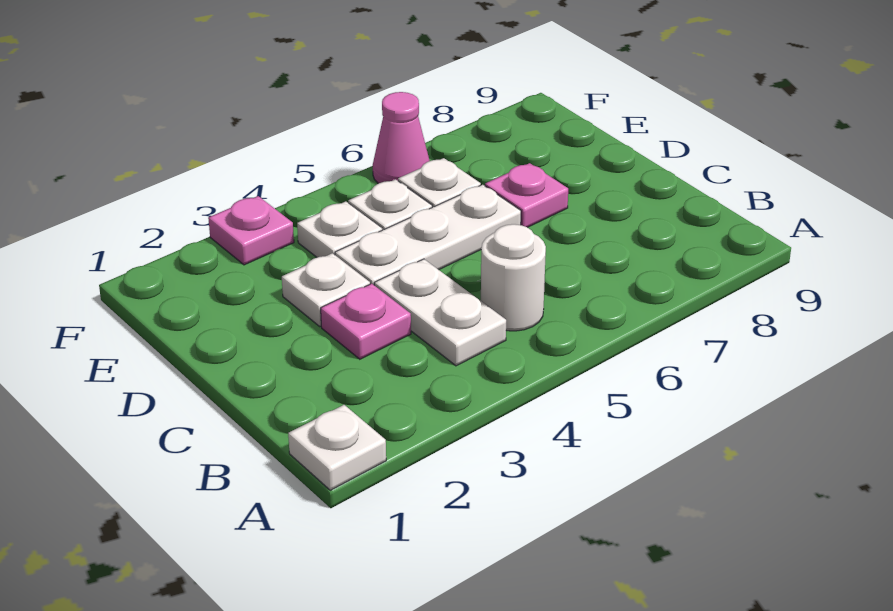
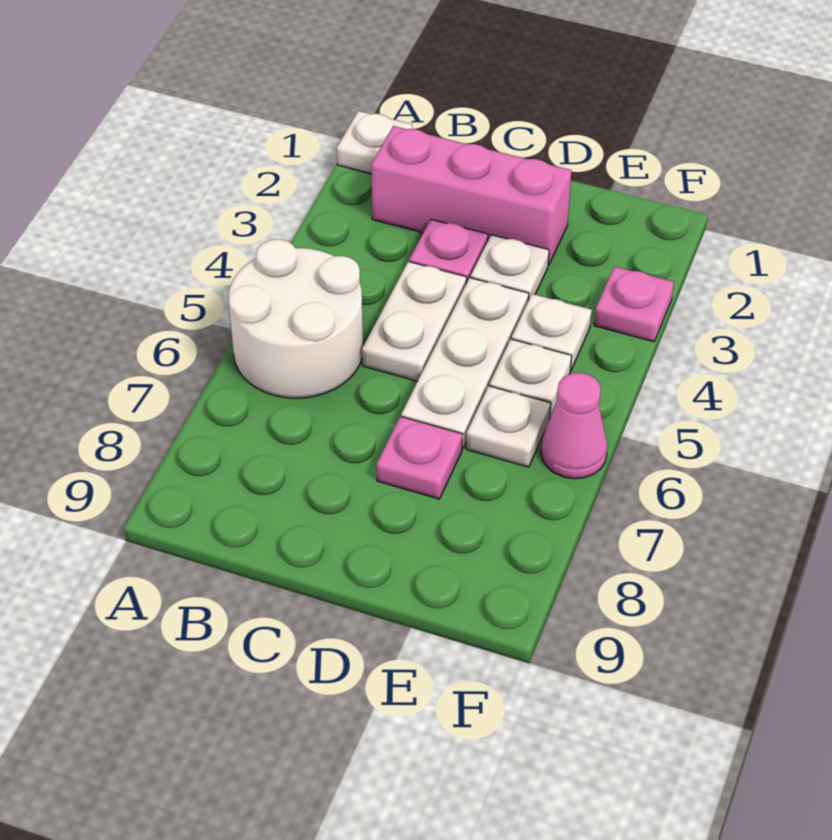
none -> pink brick B2:D2 level 1
white plate B4:C4 level 1 -> white plate C4:C5 level 1
white round brick B5 level 1 -> white round brick A5:B6 level 1

